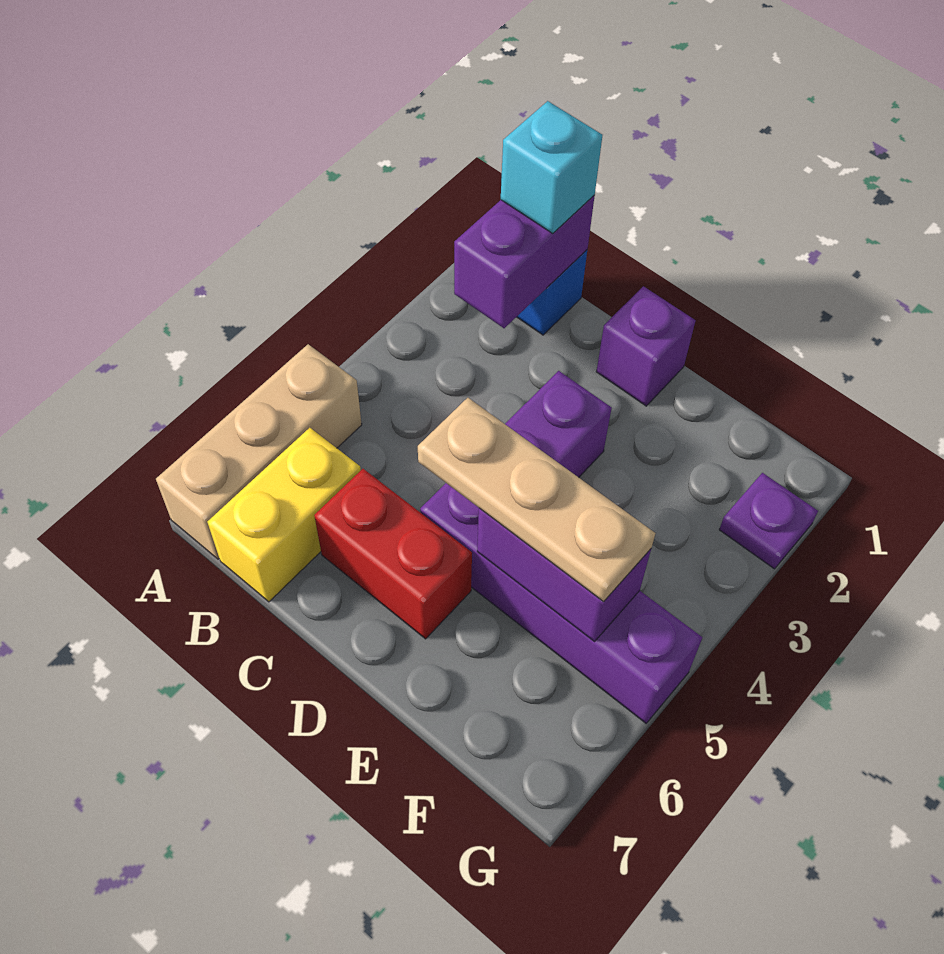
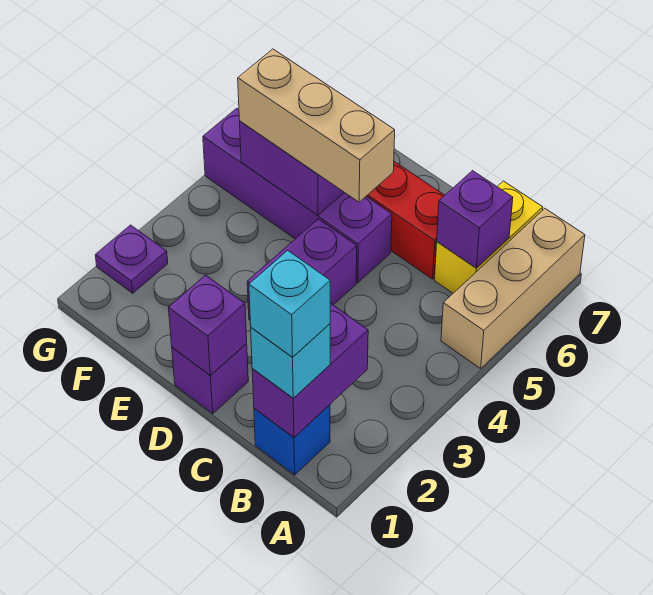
none -> cyan brick B1 level 4
none -> purple brick B6 level 2
none -> purple brick D1 level 2
tan plate D5:F5 level 3 -> tan brick D5:F5 level 3

